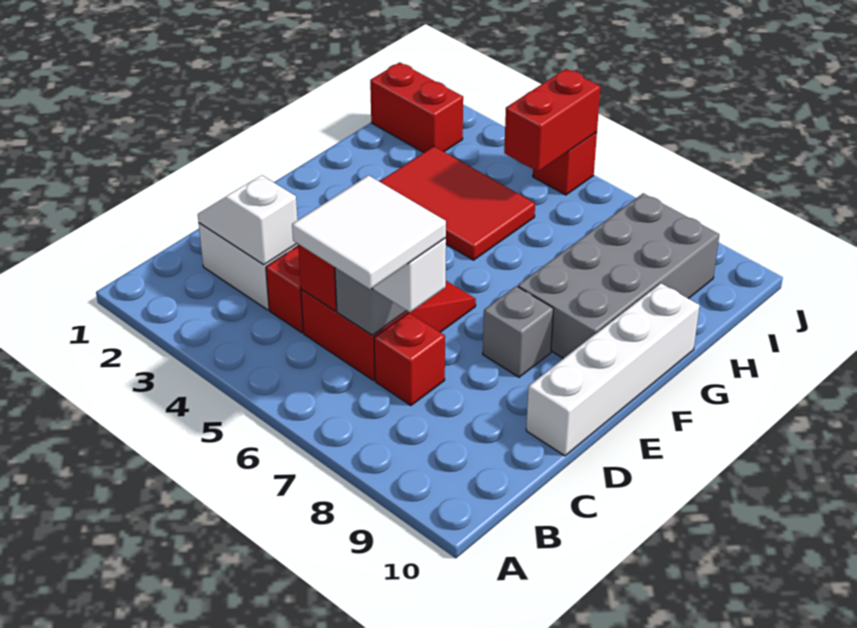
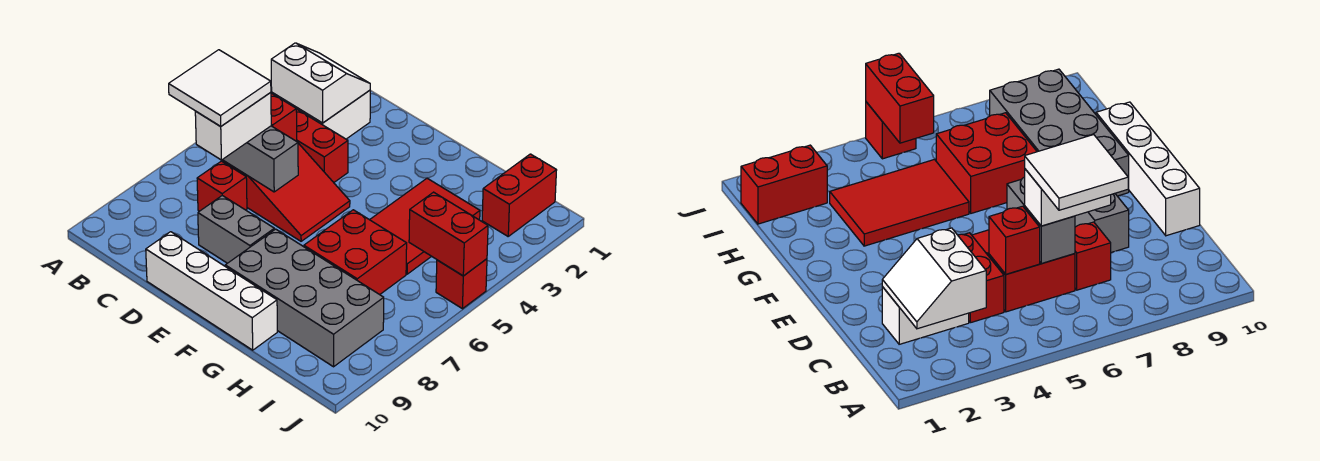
white slope C2:C3 level 2 top 3 -> white slope B2:C3 level 2 top 3
grey brick E8 level 1 -> grey brick D8:E8 level 1
none -> red brick G6:H7 level 1

